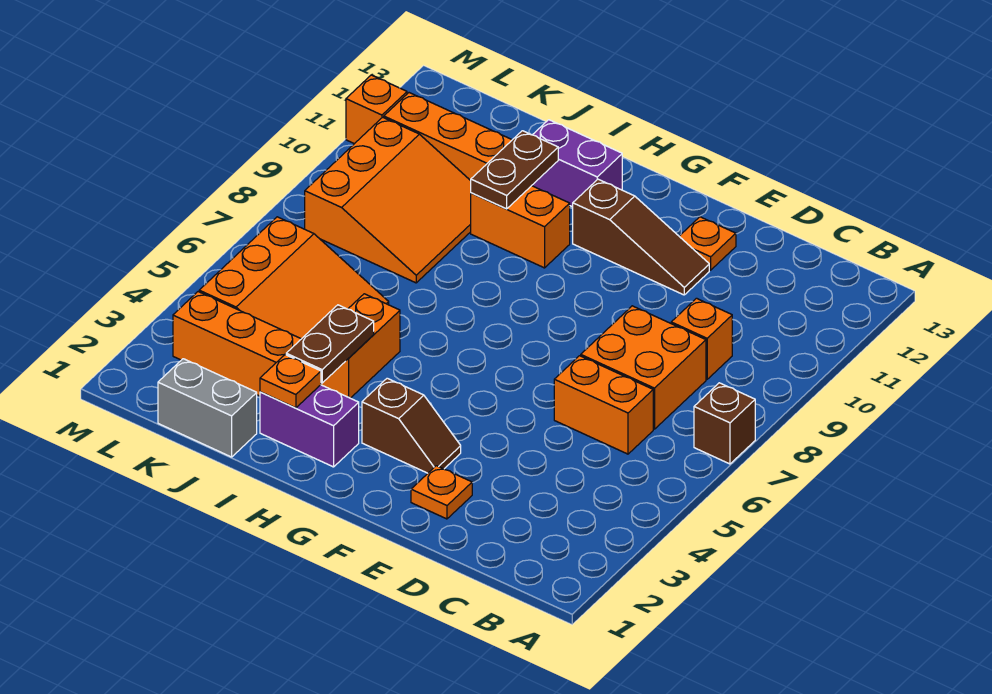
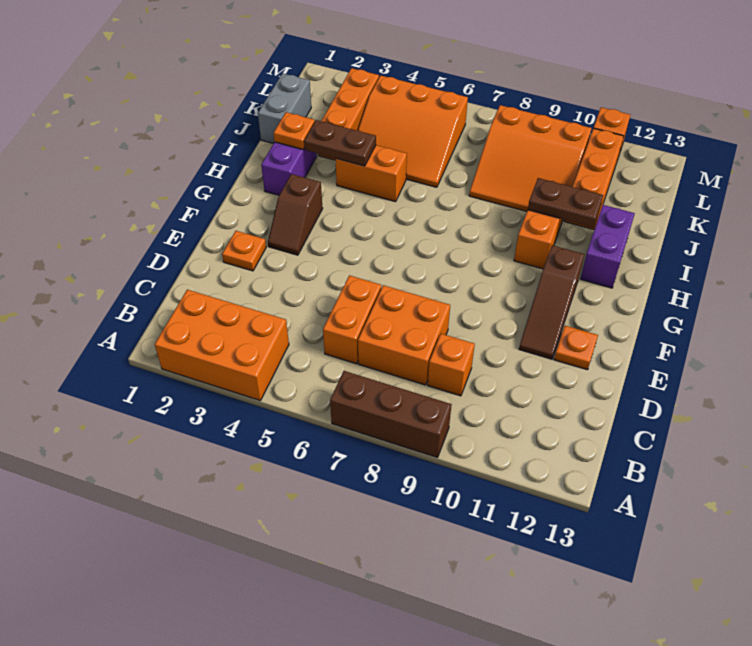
none -> orange brick A2:B4 level 1
brown brick A7 level 1 -> brown brick A7:A9 level 1

